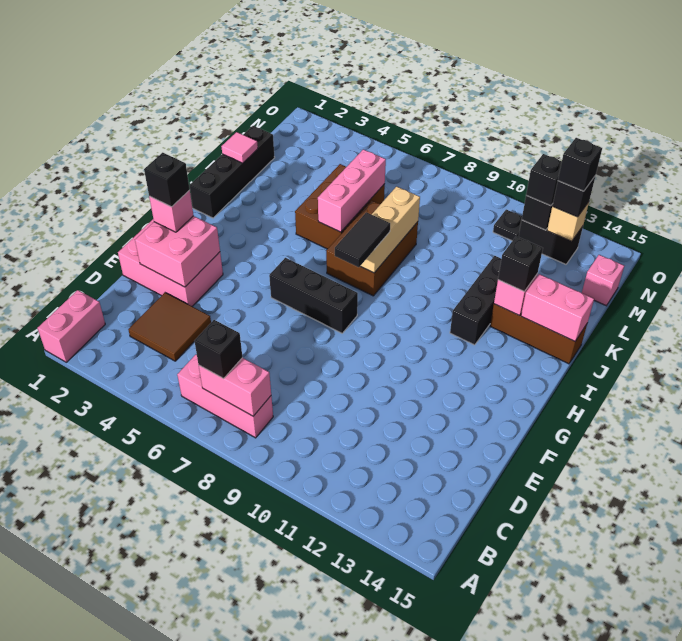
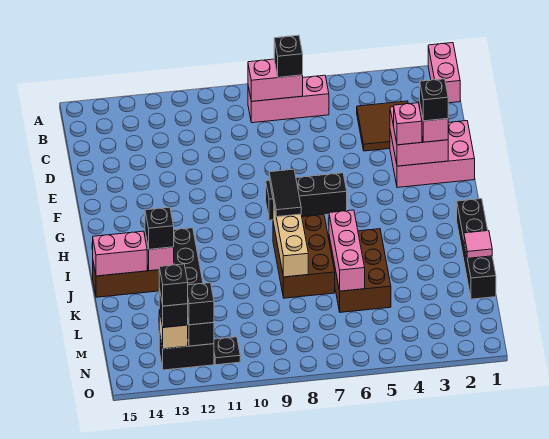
pink brick M15 level 1 -> pink brick F3 level 3

